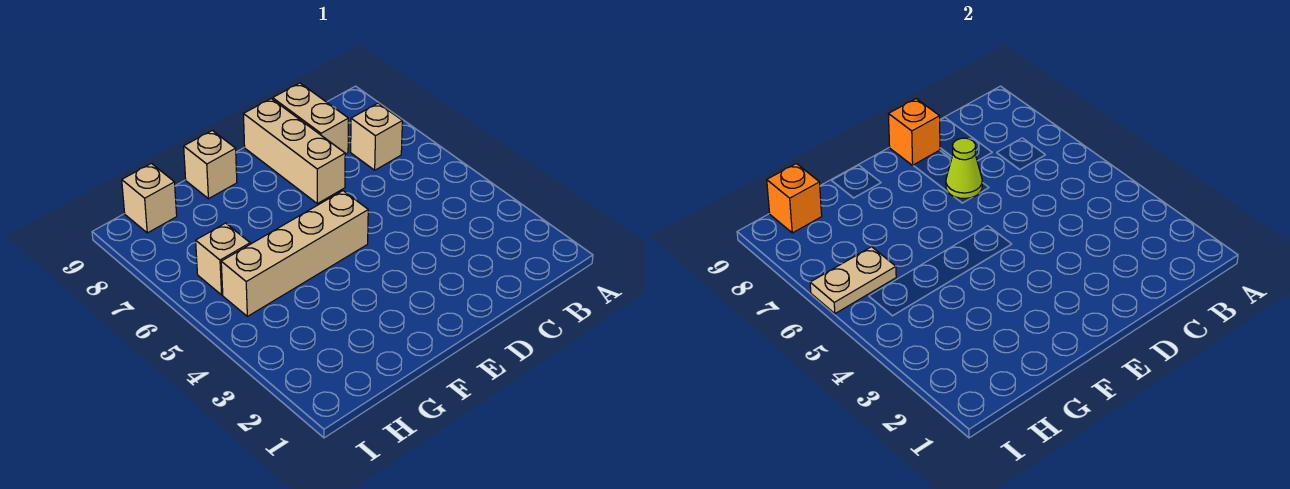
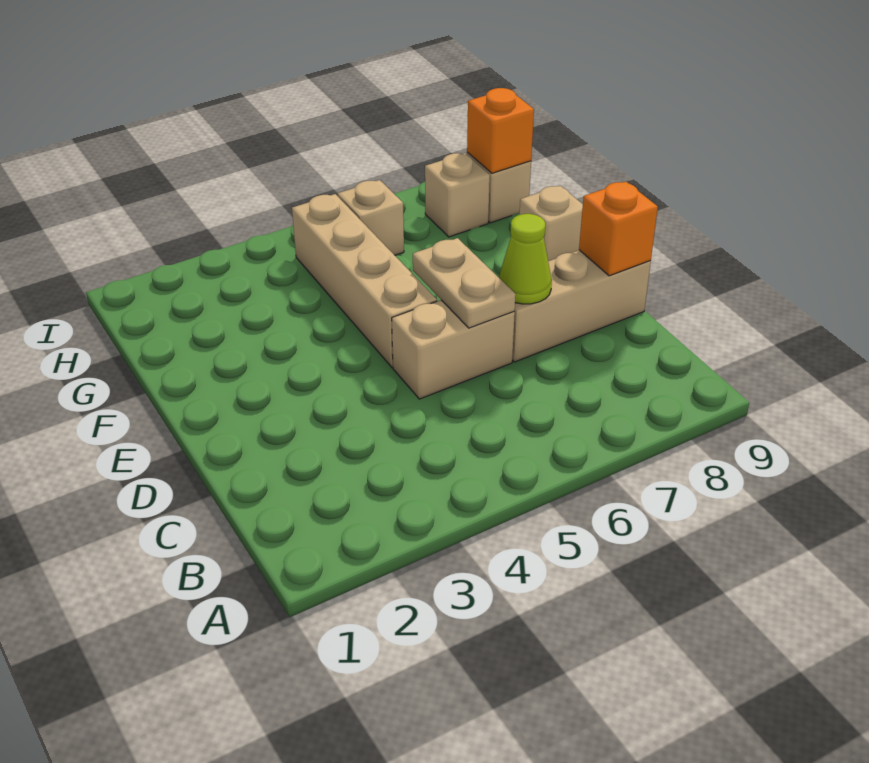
tan brick B7 level 1 -> tan brick H8 level 1
tan brick C8:C9 level 1 -> tan brick D5:D6 level 1
tan plate H6:I6 level 2 -> tan plate D6:E6 level 2

